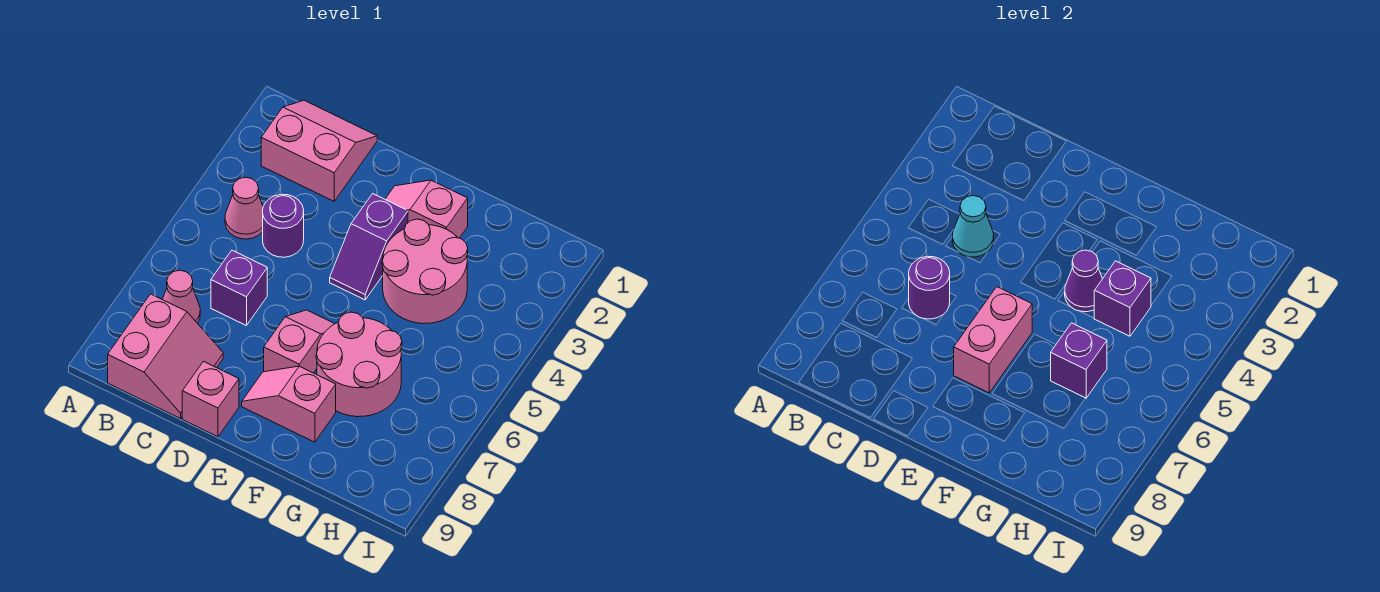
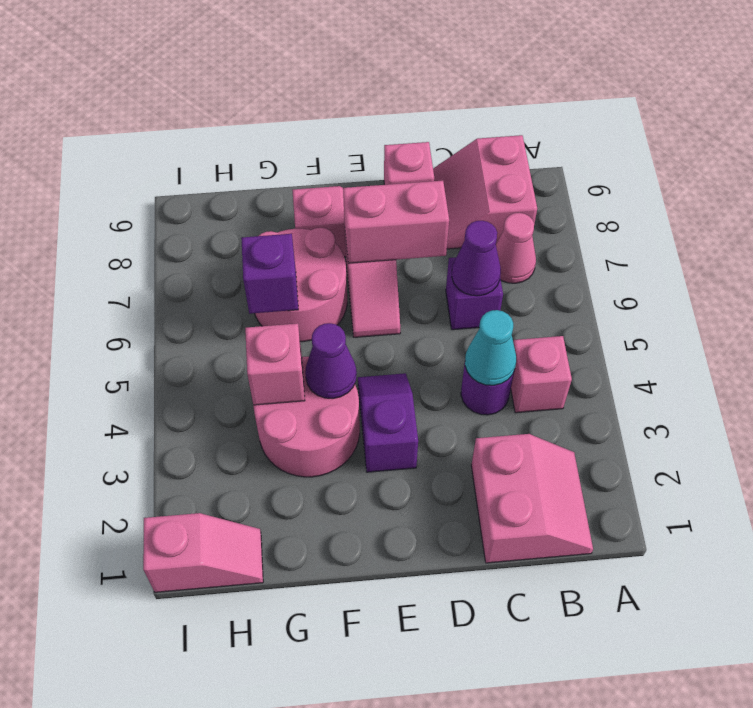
pink slope B1:C2 level 1 top 2 -> pink slope B1:C2 level 1 top C
pink cone B4 level 1 -> pink brick B4 level 1
purple round brick C6 level 2 -> purple cone C6 level 2
pink slope E2:F2 level 1 top F -> pink slope H1:I1 level 1 top I
pink brick E6:E7 level 2 -> pink brick D7:E7 level 2
purple brick G4 level 2 -> pink brick G4 level 2

